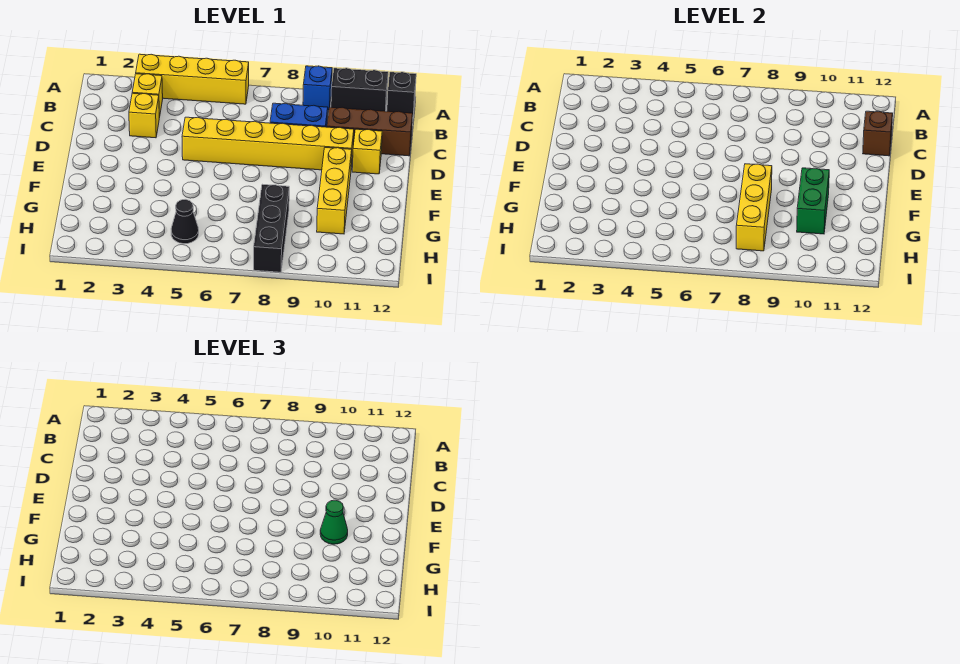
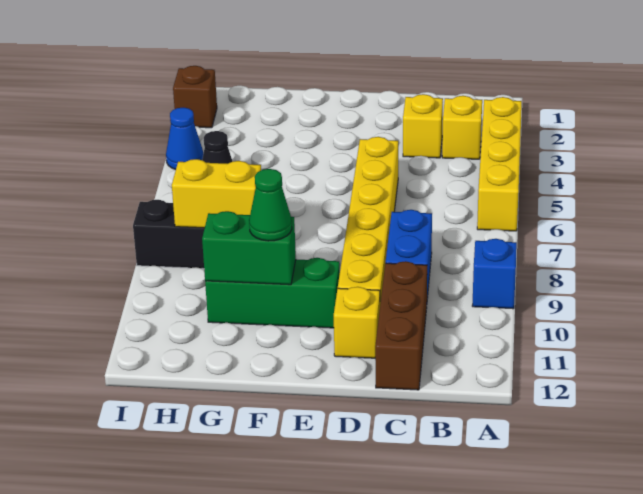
black brick A10:A11 level 1 -> none
black brick A12 level 1 -> none
brown brick C12 level 2 -> brown brick I2 level 1
yellow brick E10:G10 level 1 -> green brick E10:G10 level 1
yellow brick F8:H8 level 2 -> yellow brick G8:H8 level 2
none -> blue cone I4 level 1

